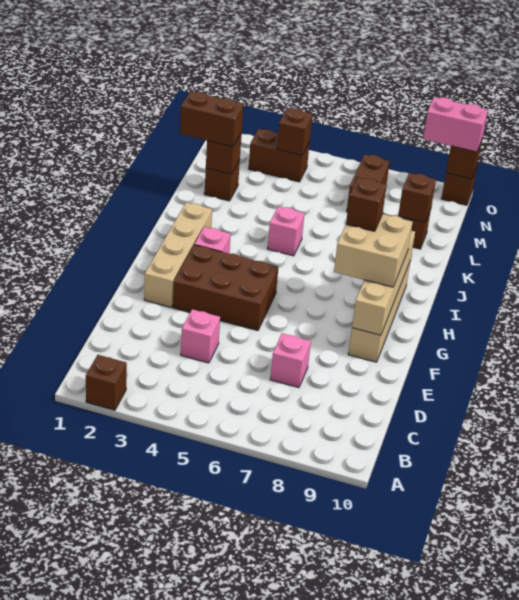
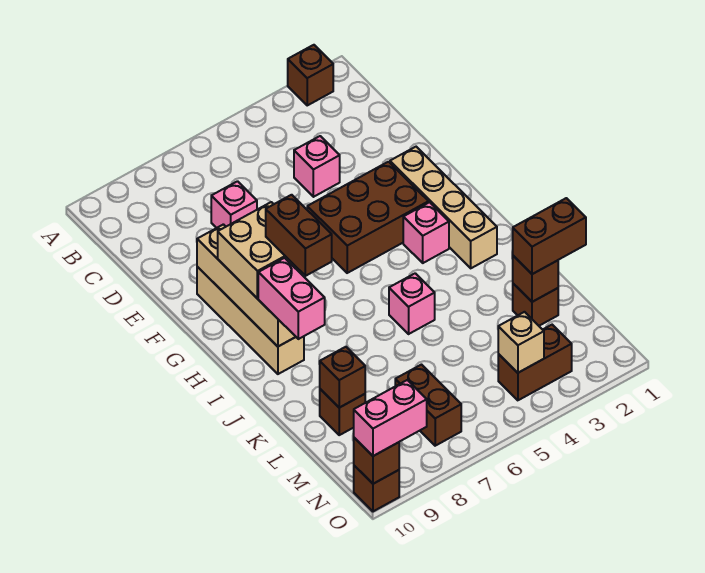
brown brick H8 level 4 -> brown brick H8:I8 level 4
none -> pink brick I9:J9 level 3
brown brick N4 level 2 -> tan brick N4 level 2

